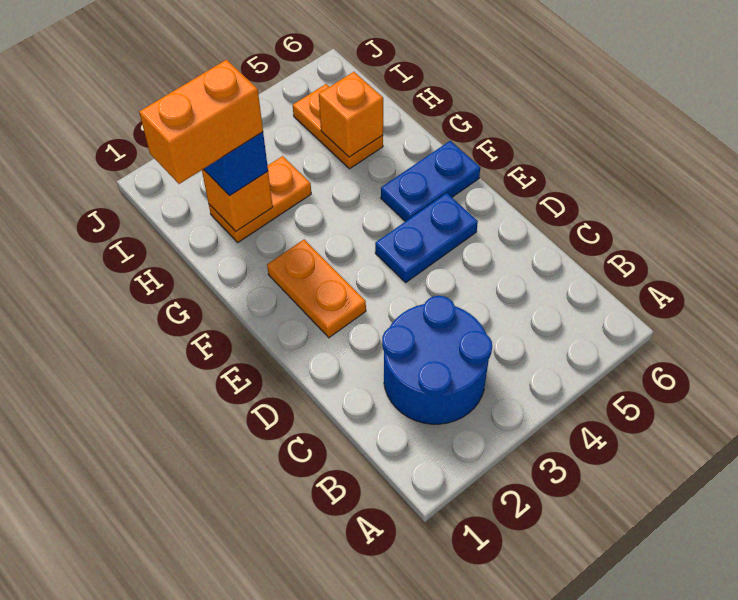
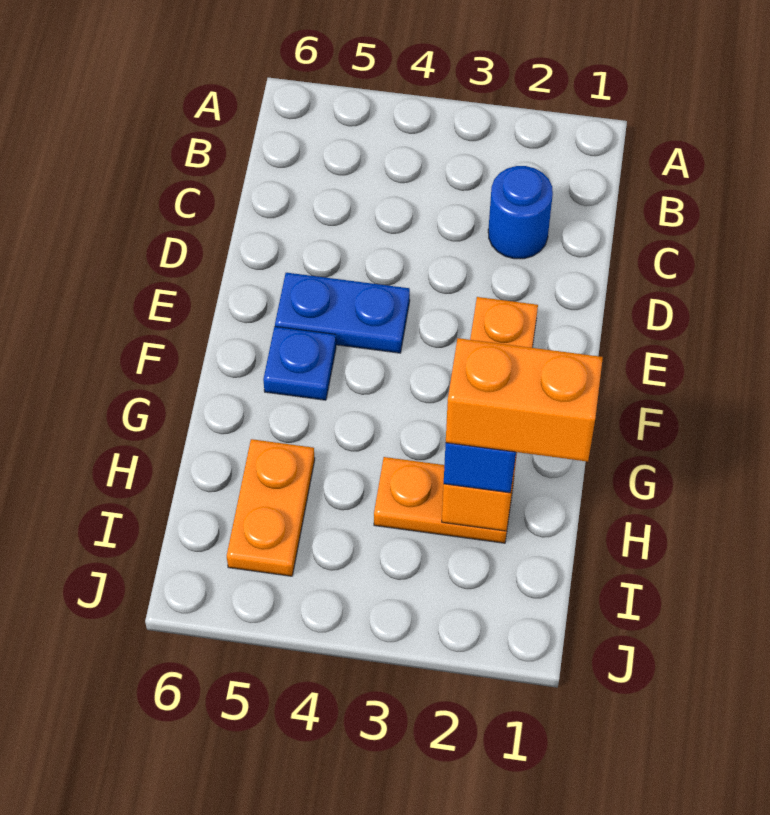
blue round brick B2:C3 level 1 -> blue round brick C2 level 1
blue plate F5:F6 level 1 -> blue plate F5 level 1
orange brick H5 level 2 -> none

